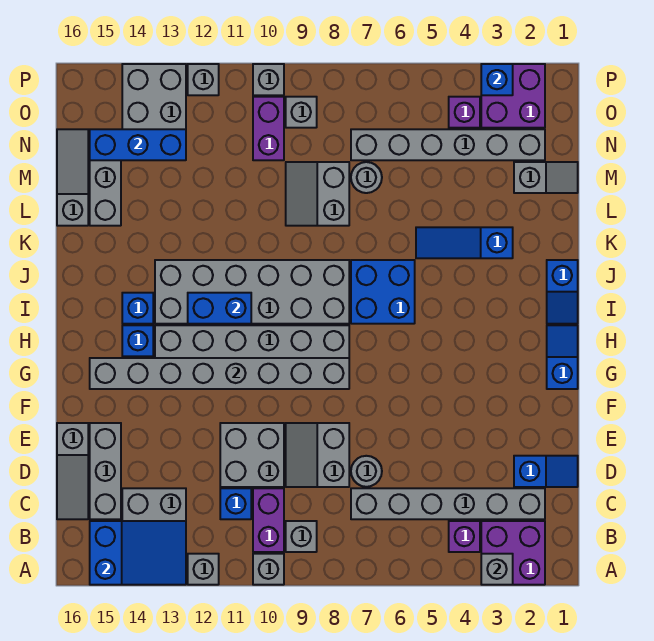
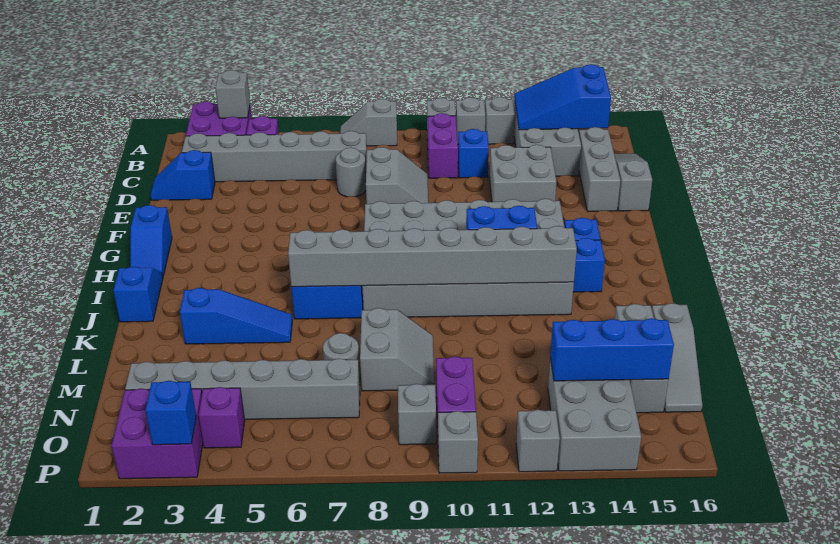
grey brick B9 level 1 -> grey brick A11 level 1
grey brick D10:E11 level 1 -> grey brick D12:E13 level 1
grey brick G8:G15 level 2 -> grey brick J6:J13 level 2
grey slope M1:M2 level 1 top 2 -> grey slope A7:A8 level 1 top 8

